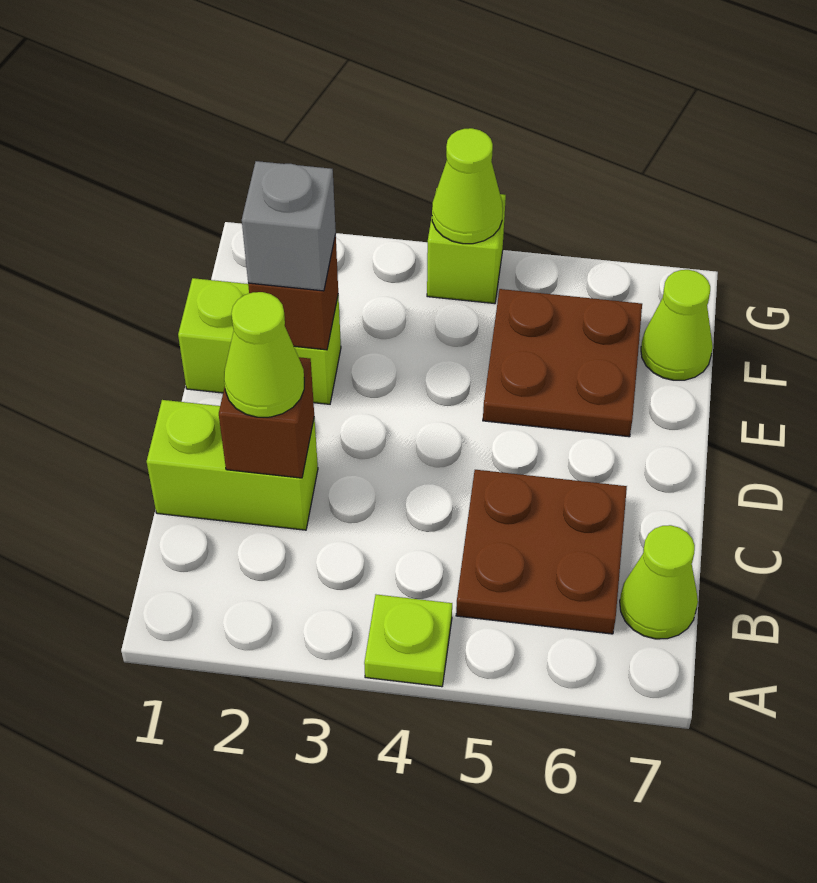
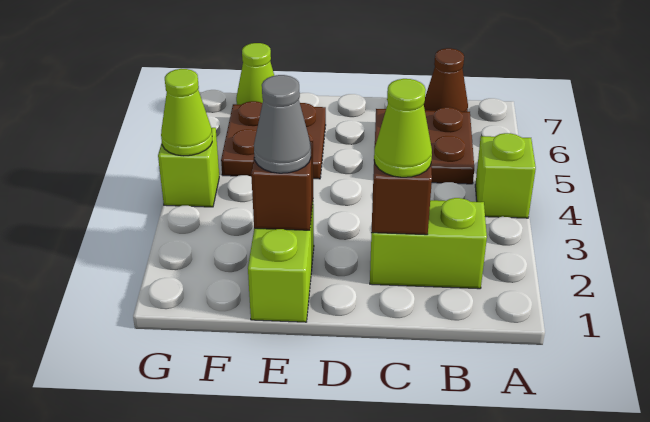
lime plate A4 level 1 -> lime brick A4 level 1
lime cone B7 level 1 -> brown cone B7 level 1
lime brick C1:C2 level 1 -> lime brick B2:C2 level 1
grey brick E2 level 3 -> grey cone E2 level 3

